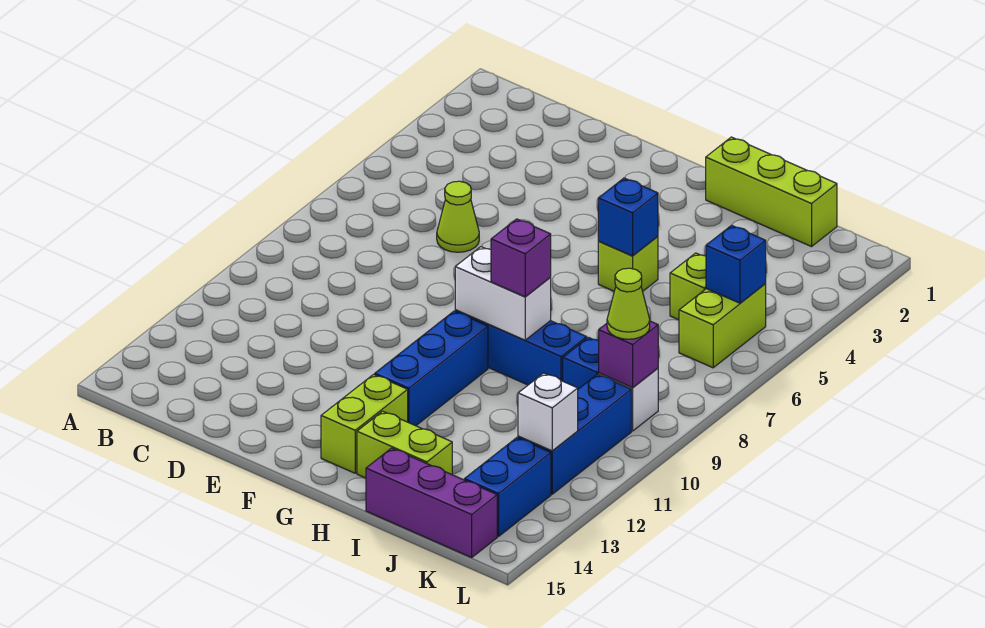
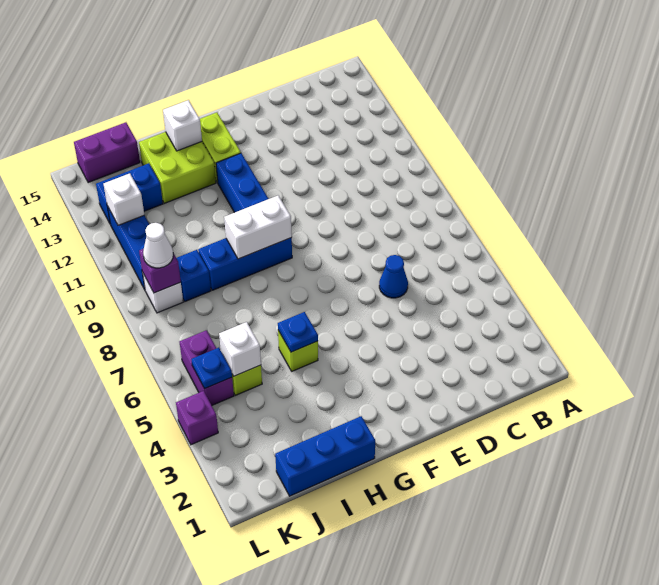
lime cone D6 level 1 -> blue cone D6 level 1
lime brick H1:J1 level 1 -> blue brick H1:J1 level 1
blue brick H5 level 2 -> blue plate H5 level 2
purple brick H9 level 3 -> purple brick L4 level 1
lime brick H14:I14 level 1 -> lime brick H13:I14 level 1
none -> white brick H14 level 2
purple brick I15:K15 level 1 -> purple brick J15:K15 level 1
none -> white brick J5 level 2
lime brick K5:K6 level 1 -> purple brick K5:K6 level 1
blue brick K5 level 2 -> blue plate K5 level 2
lime cone K9 level 3 -> white cone K9 level 3
blue brick K13:K14 level 1 -> blue brick J13:K13 level 1

